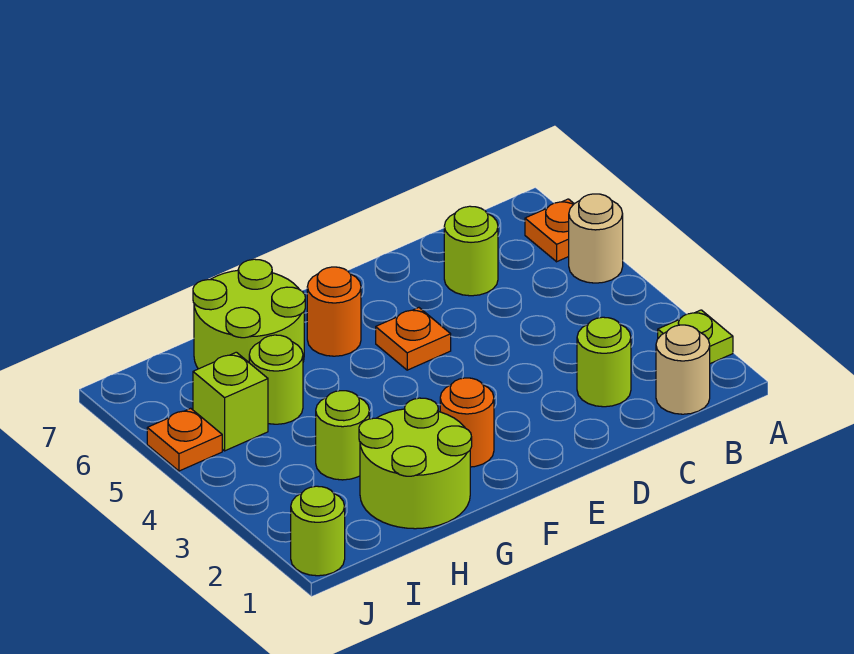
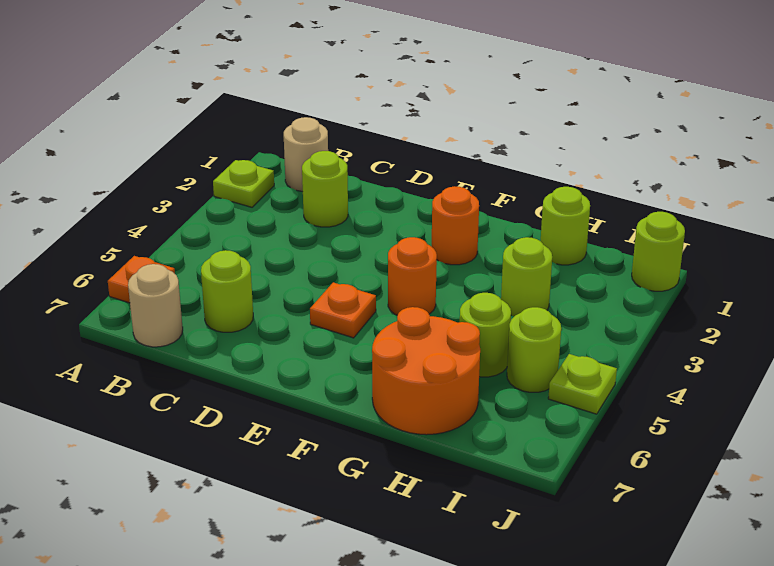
tan round brick A5 level 1 -> tan round brick B7 level 1
orange round brick F6 level 1 -> orange round brick F4 level 1
lime round brick G1:H2 level 1 -> lime round brick H1 level 1
lime round brick G6:H7 level 1 -> orange round brick G6:H7 level 1
lime brick I5 level 1 -> lime round brick I5 level 1
orange plate J5 level 1 -> lime plate J5 level 1

